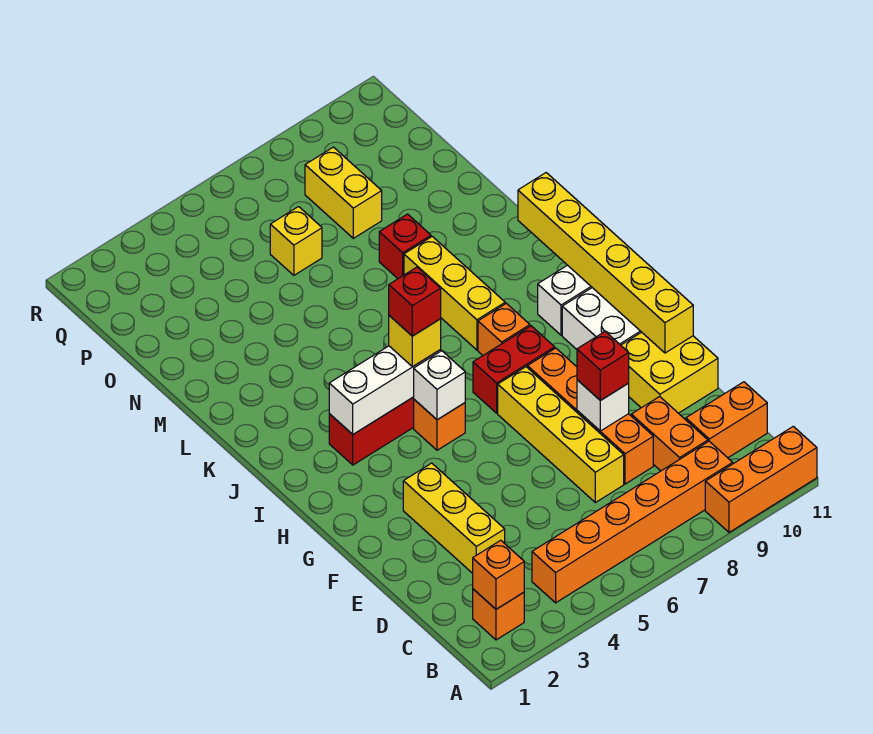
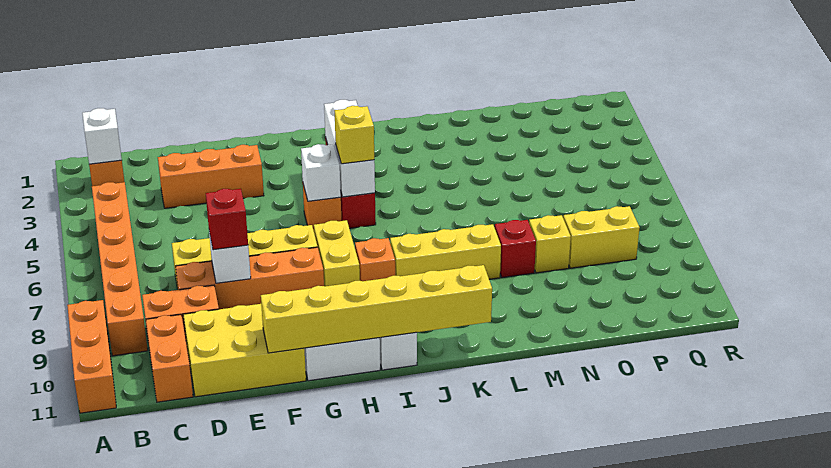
orange brick B2 level 2 -> white brick B2 level 2
yellow brick D3:F3 level 1 -> orange brick D3:F3 level 1
yellow brick E10:F11 level 1 -> yellow brick D10:F11 level 1
red brick H7:H8 level 1 -> yellow brick H7:H8 level 1
red brick I5 level 4 -> none
yellow brick O6 level 1 -> yellow brick N8 level 1

